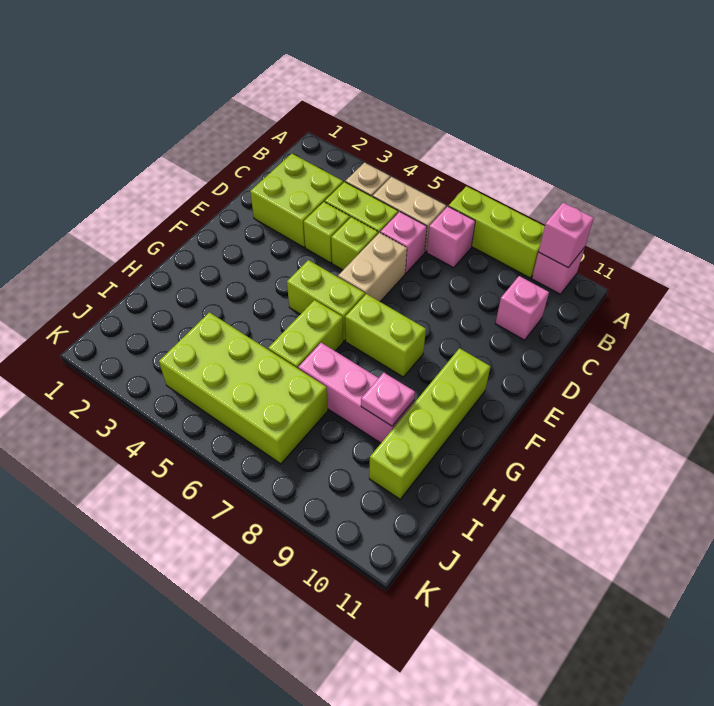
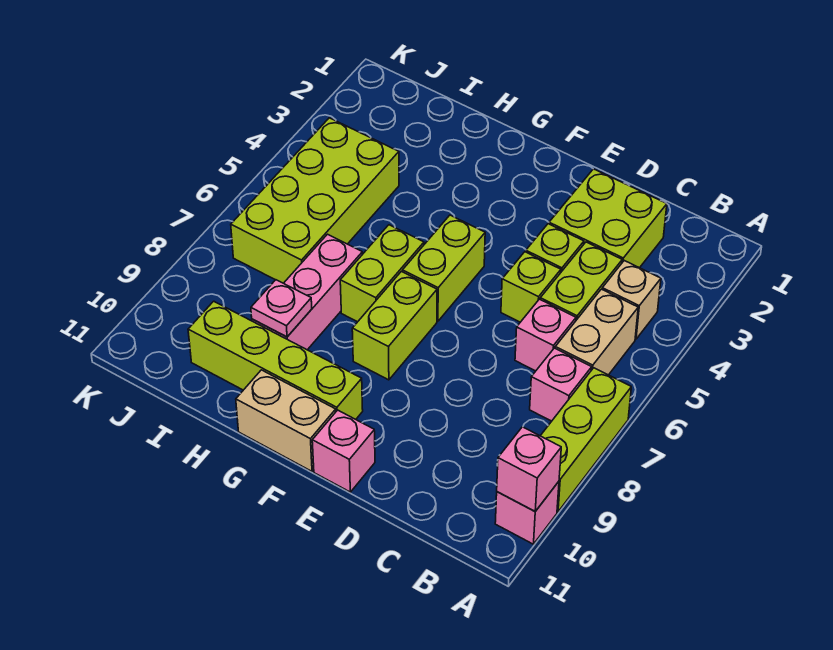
pink brick C10 level 1 -> pink brick E11 level 1
tan brick D6:E6 level 1 -> tan brick F11:G11 level 1
lime brick G6:H6 level 1 -> lime brick G6:G7 level 1

